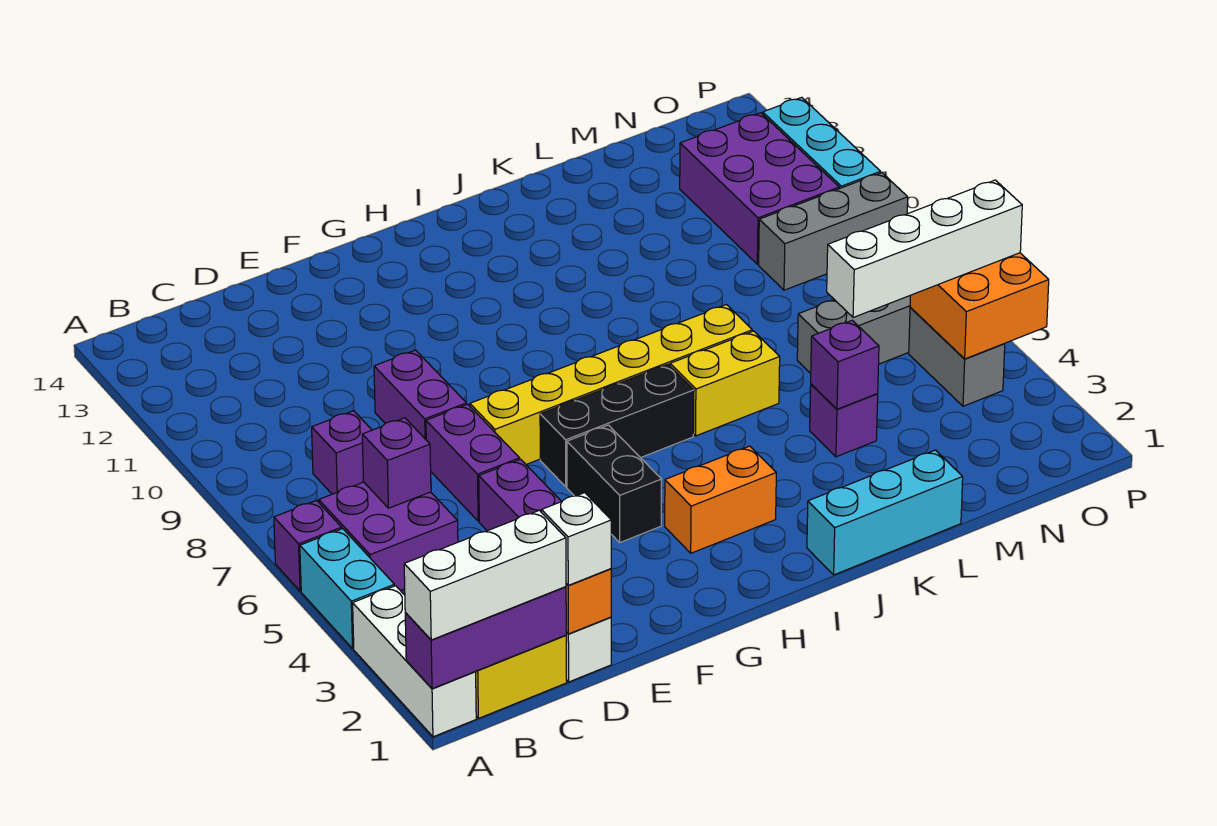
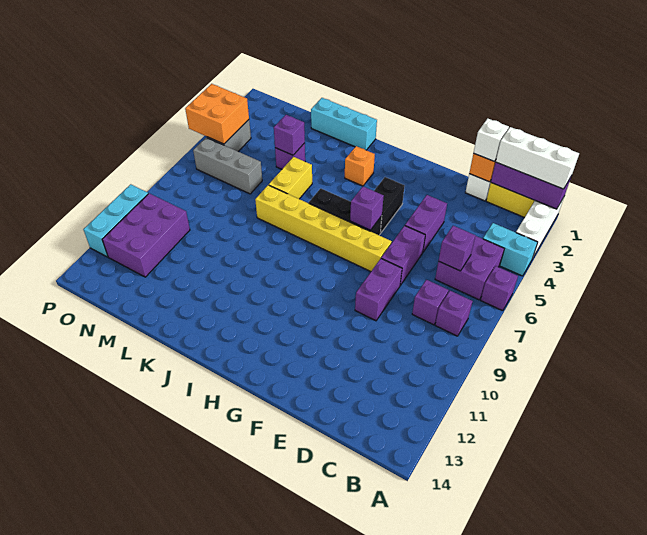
cyan brick A4:A5 level 1 -> cyan brick A4:B4 level 1
none -> purple brick B8 level 1
none -> purple brick G6 level 2
orange brick H3:I3 level 1 -> orange brick I3 level 1
yellow brick J6:K6 level 1 -> yellow brick K5:K6 level 1
white brick M5:P5 level 3 -> none
grey brick N9:P9 level 1 -> none

